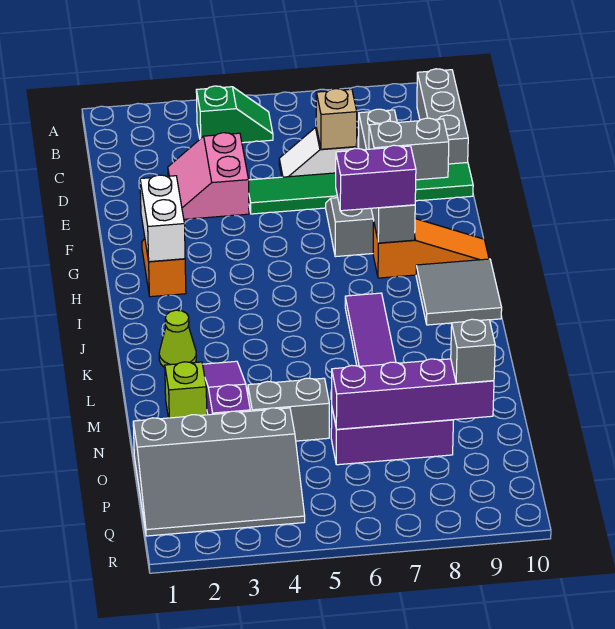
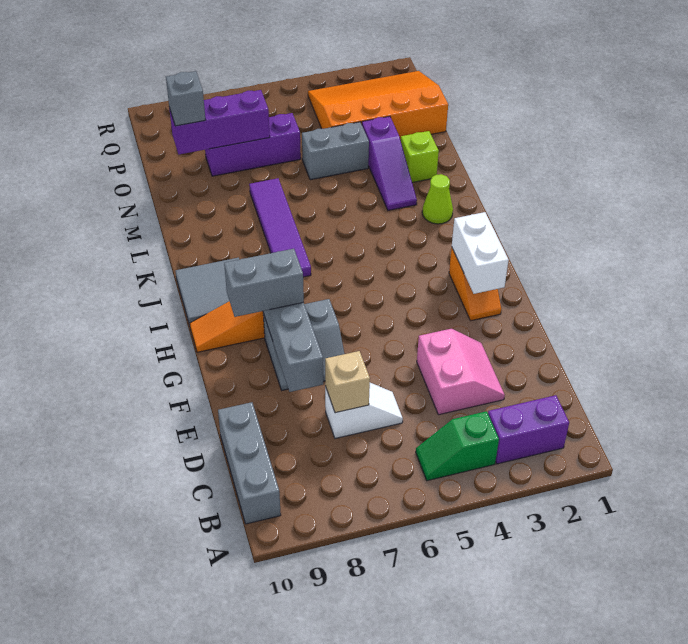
green tile E5:E10 level 1 -> none
purple brick H7:H8 level 3 -> purple brick B2:B3 level 1
grey slope O1:Q4 level 1 top O -> orange slope O1:Q4 level 1 top O
purple brick O6:O9 level 2 -> purple brick O7:O9 level 2

